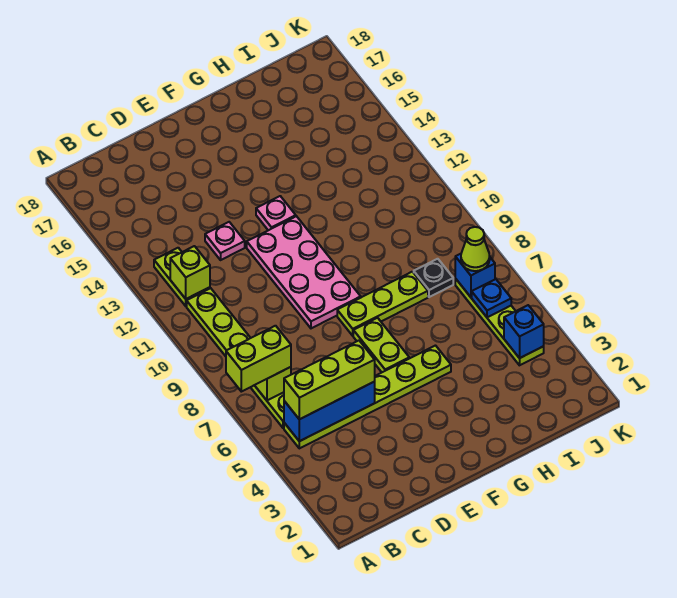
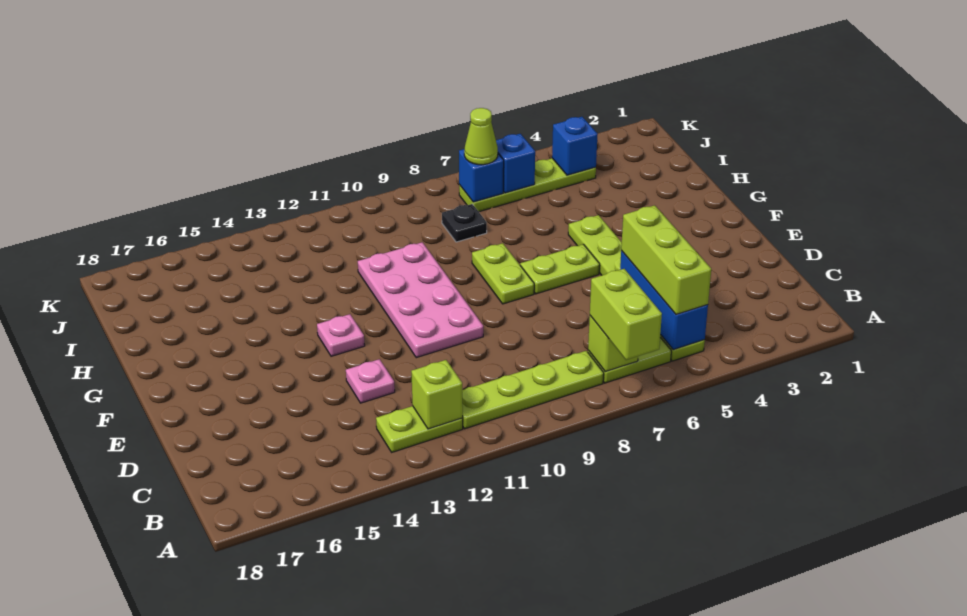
pink plate E9:F12 level 1 -> pink plate E10:H11 level 1
lime plate F8:H8 level 1 -> lime plate F8:G8 level 1
blue plate J6 level 2 -> blue brick J6 level 2

